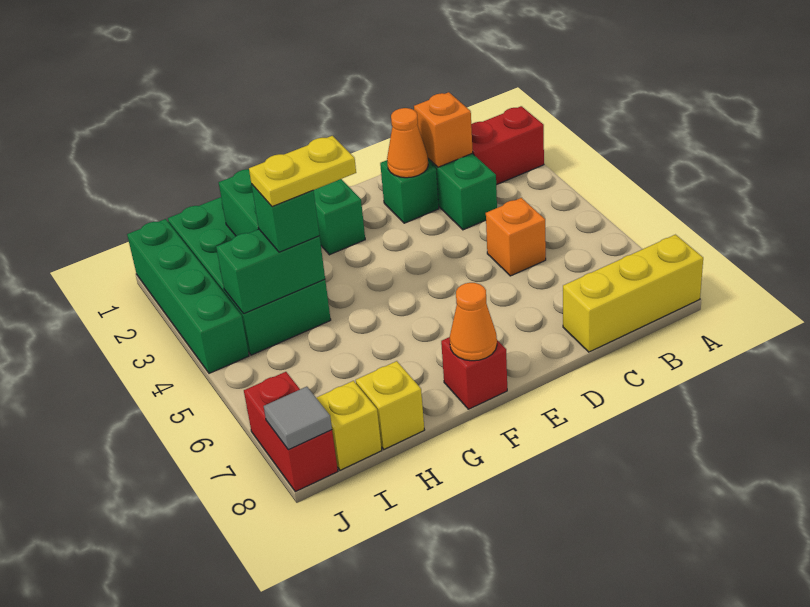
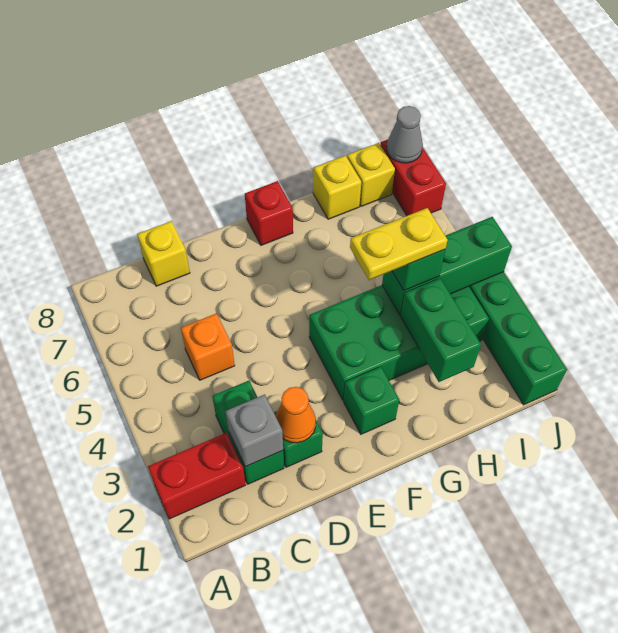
yellow brick A8:C8 level 1 -> yellow brick C8 level 1
orange brick C2 level 2 -> grey brick C2 level 2
orange cone F8 level 2 -> none
green brick H1:I4 level 1 -> green brick F3:I4 level 1
green brick H4:I4 level 2 -> green brick H4:J4 level 2
grey tile J8 level 2 -> grey cone J8 level 2

